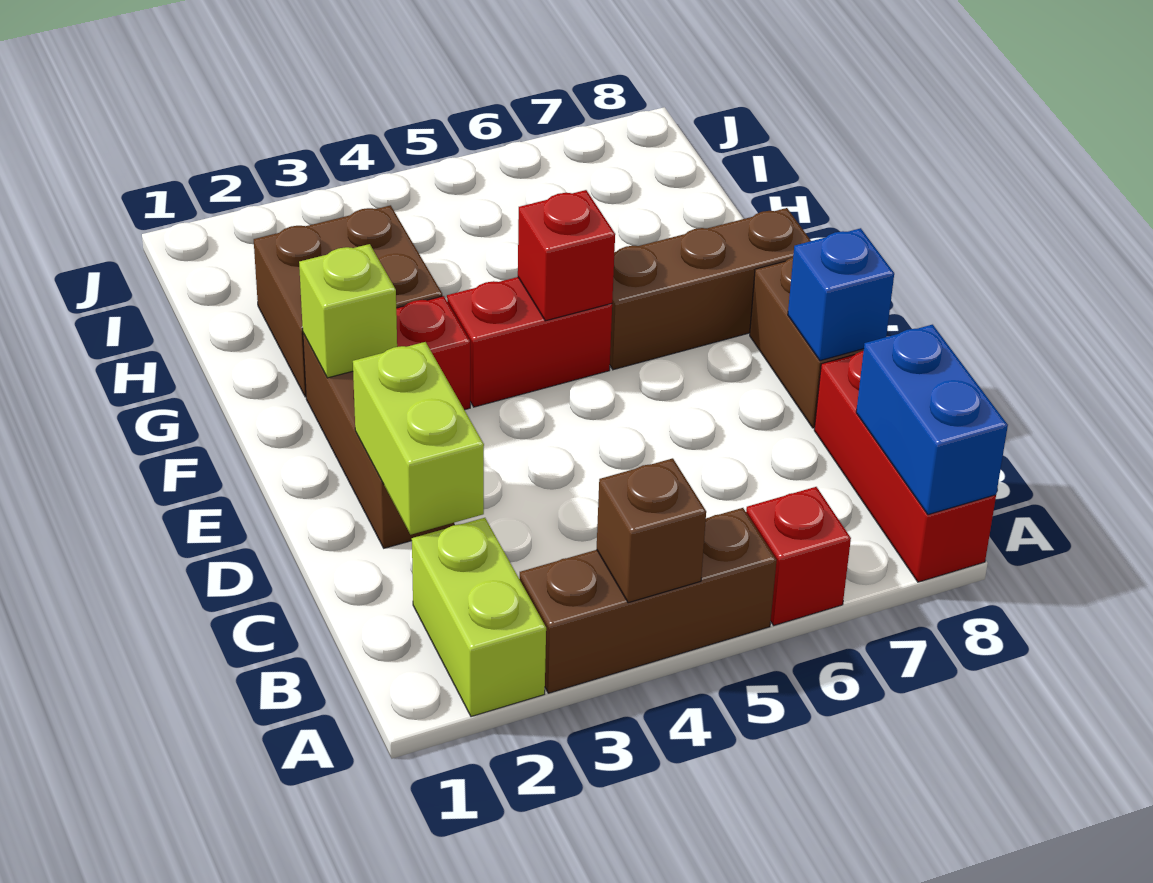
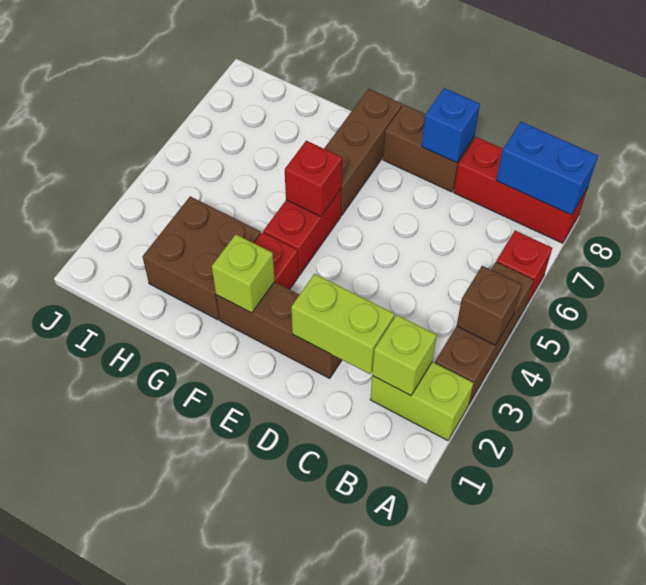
none -> lime brick B2 level 2

